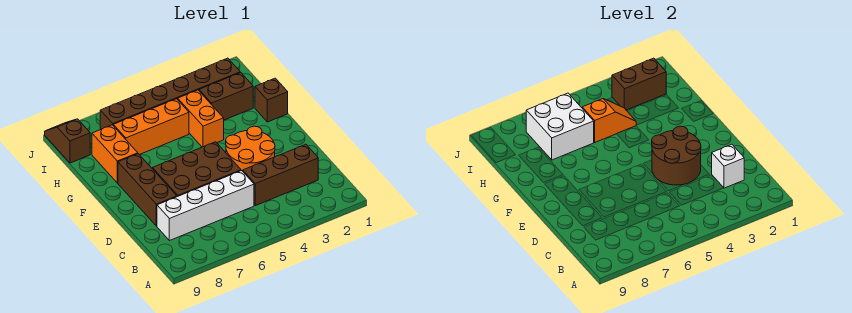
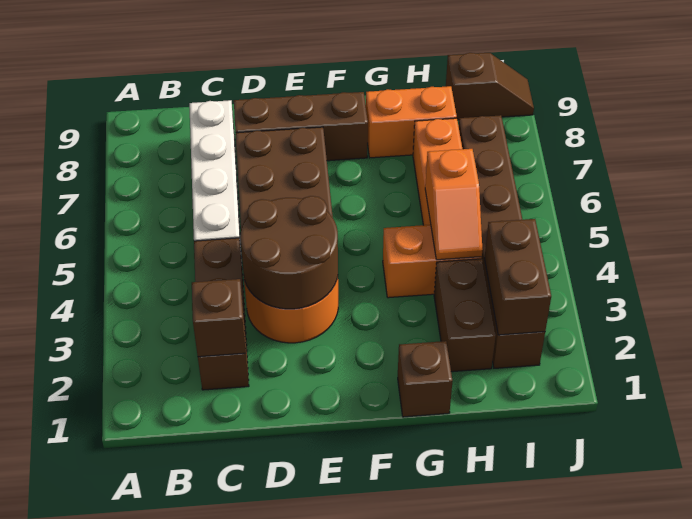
white brick C2 level 2 -> brown brick C2 level 2
white brick H6:I7 level 2 -> none

